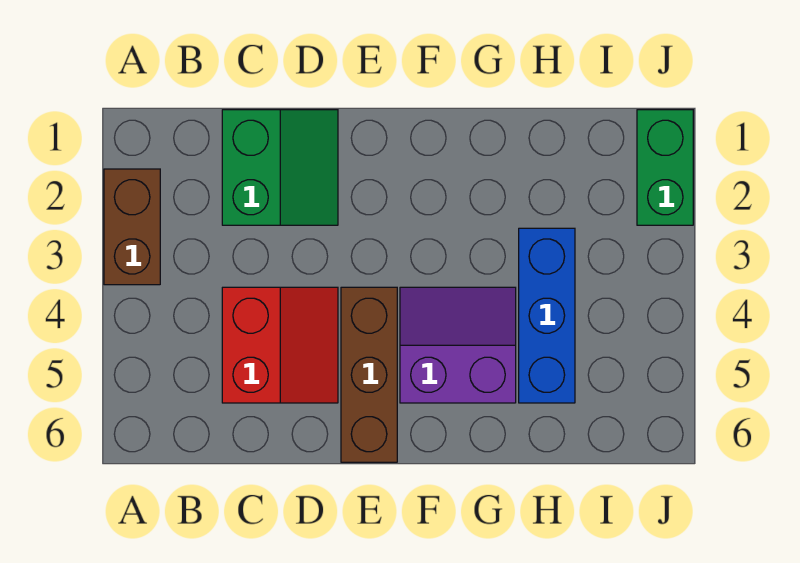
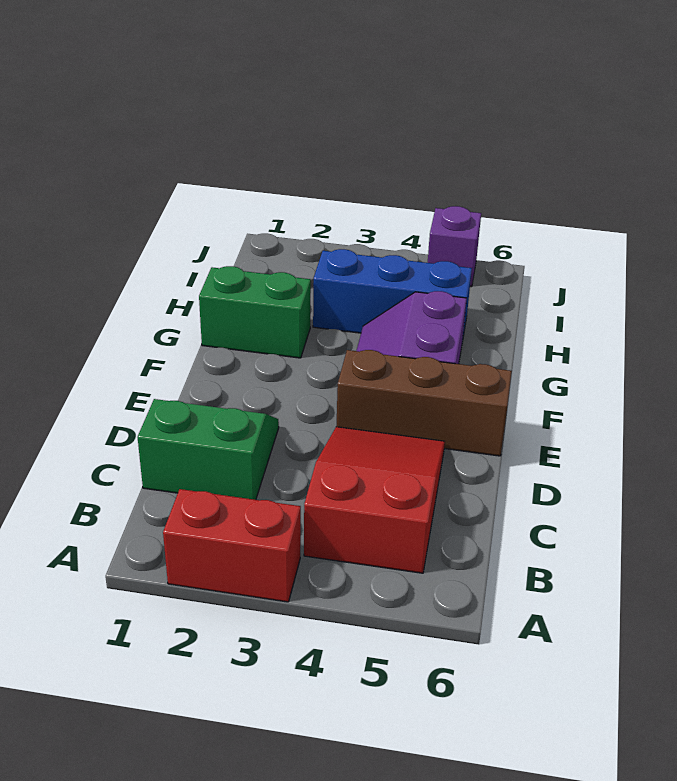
brown brick A2:A3 level 1 -> red brick A2:A3 level 1
red slope C4:D5 level 1 top C -> red slope B4:D5 level 1 top B
green brick J1:J2 level 1 -> green brick G1:G2 level 1
none -> purple brick J5 level 1

